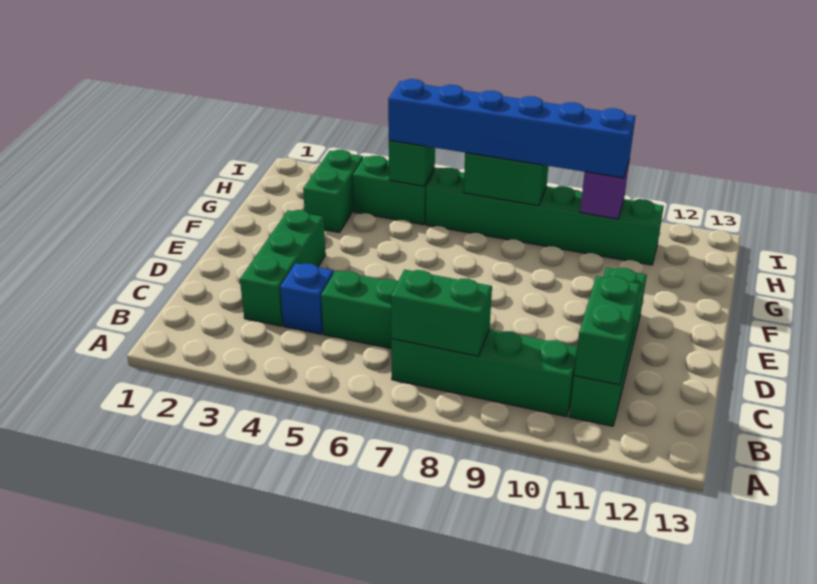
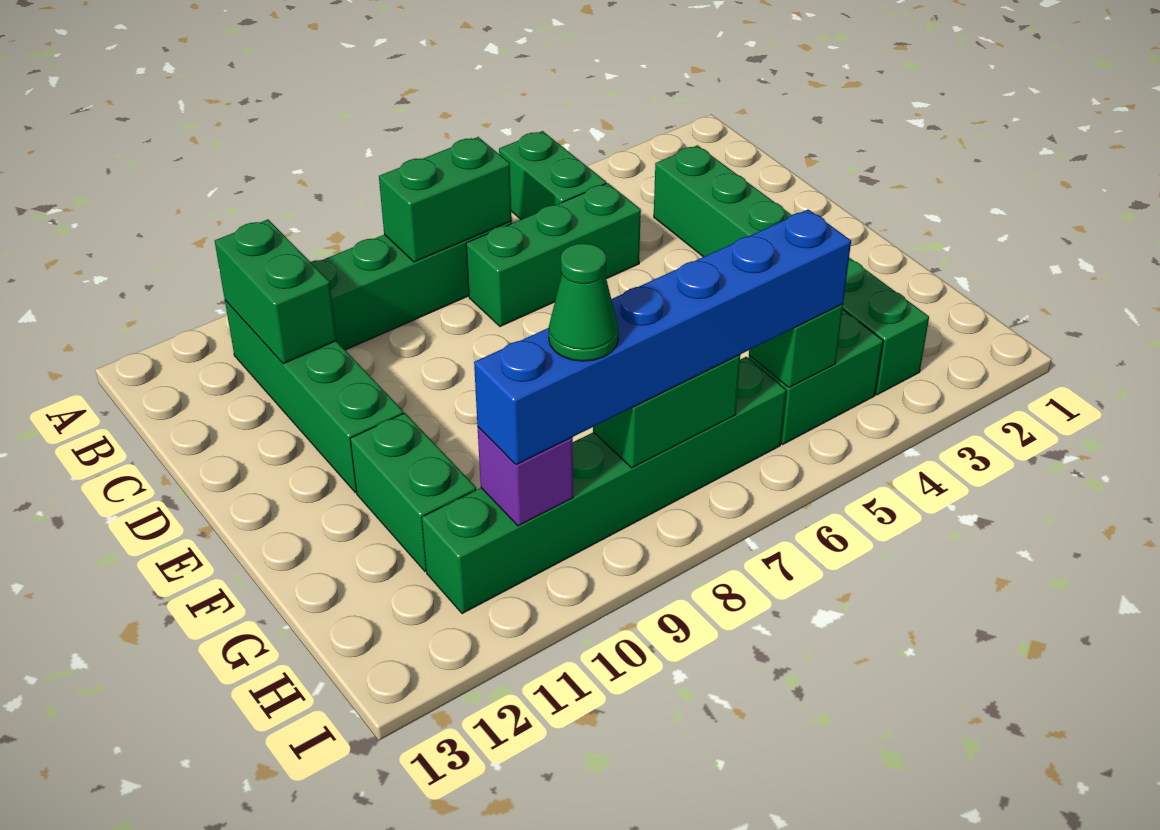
none -> green brick A5:B5 level 1
blue brick C4 level 1 -> none
none -> green brick F11:G11 level 1
none -> green cone H9 level 4

